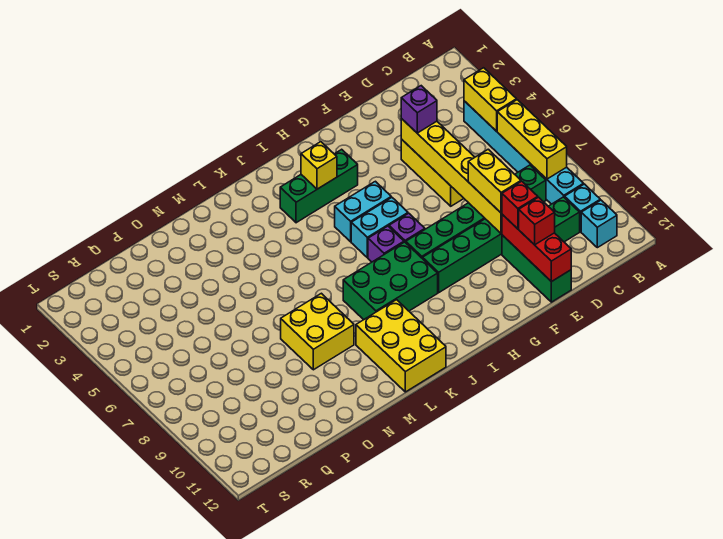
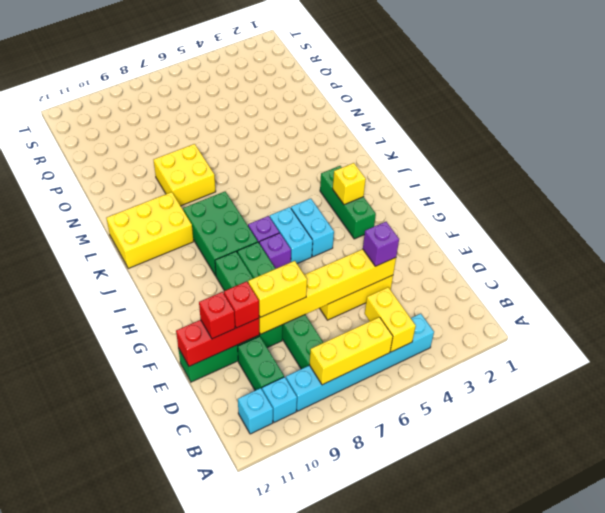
yellow brick B4:B5 level 2 -> yellow brick B5:C5 level 2

